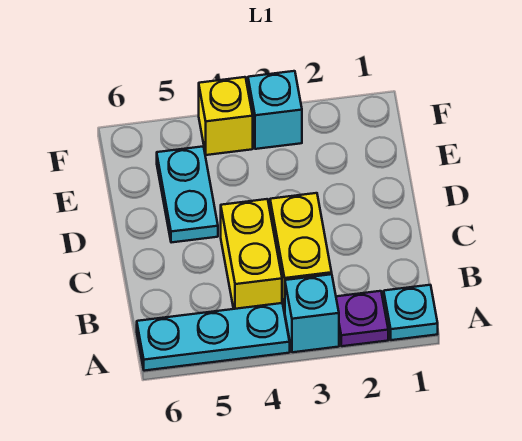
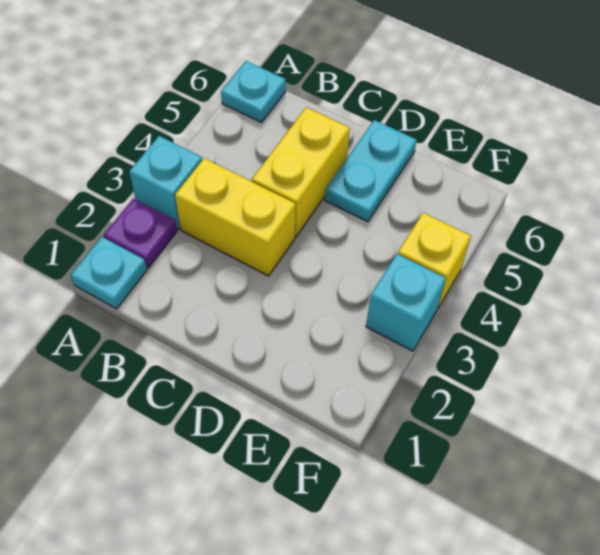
cyan plate A4:A6 level 1 -> cyan plate A6 level 1
yellow brick B4:C4 level 1 -> yellow brick C4:C5 level 1
cyan plate D5:E5 level 1 -> cyan plate D5:D6 level 1

